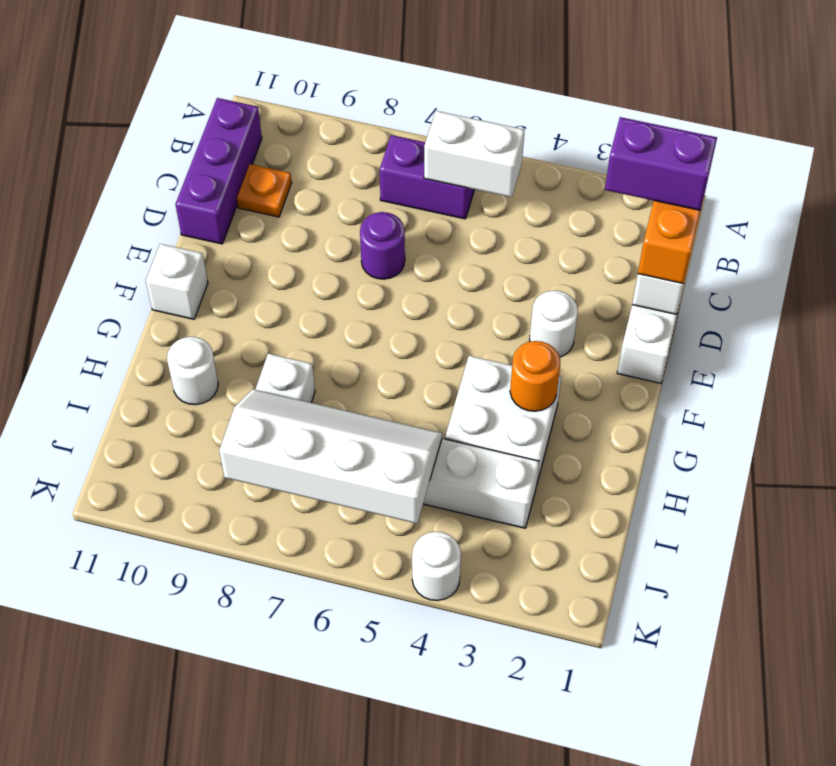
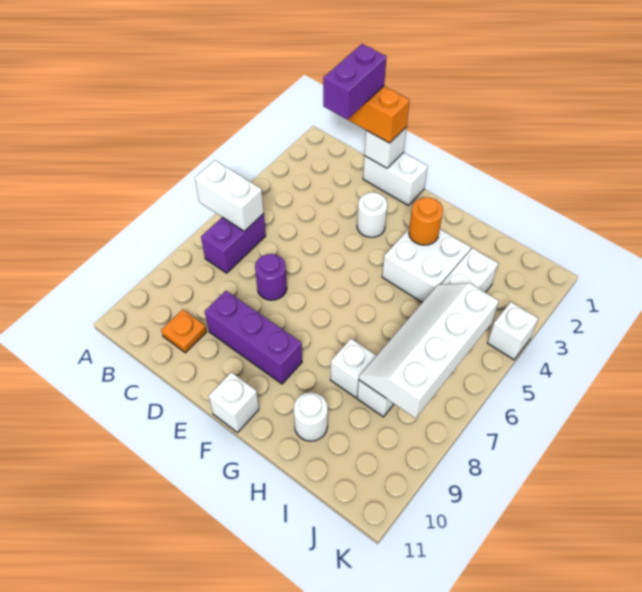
white brick B5:B6 level 2 -> white brick A6:B6 level 2
purple brick B11:D11 level 1 -> purple brick D9:F9 level 1
white round brick K4 level 1 -> white brick K4 level 1

